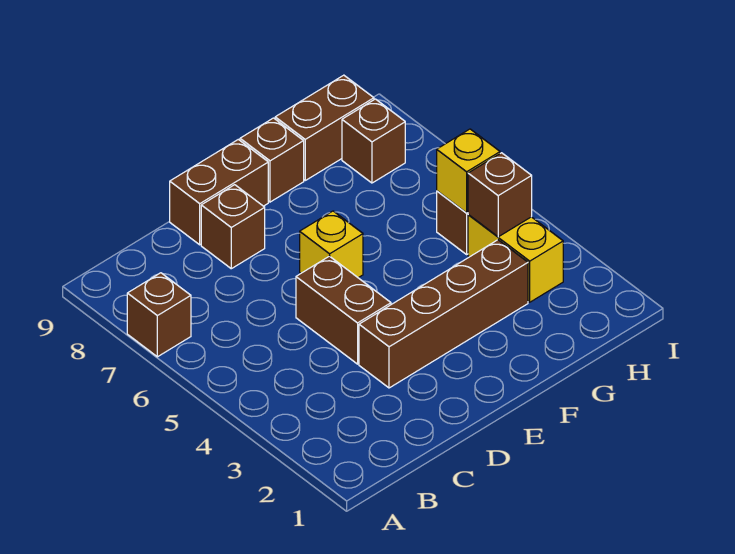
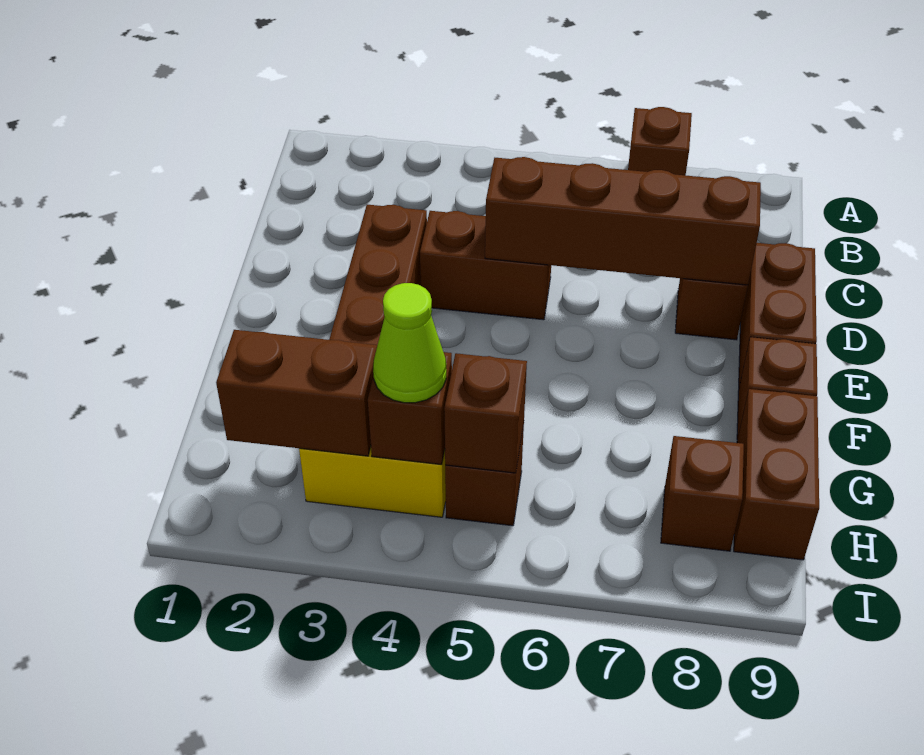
none -> brown brick D5:D8 level 2
yellow brick E6 level 1 -> none
none -> brown brick H2:H3 level 2
none -> lime cone H4 level 3
yellow brick H5 level 2 -> brown brick H5 level 2

